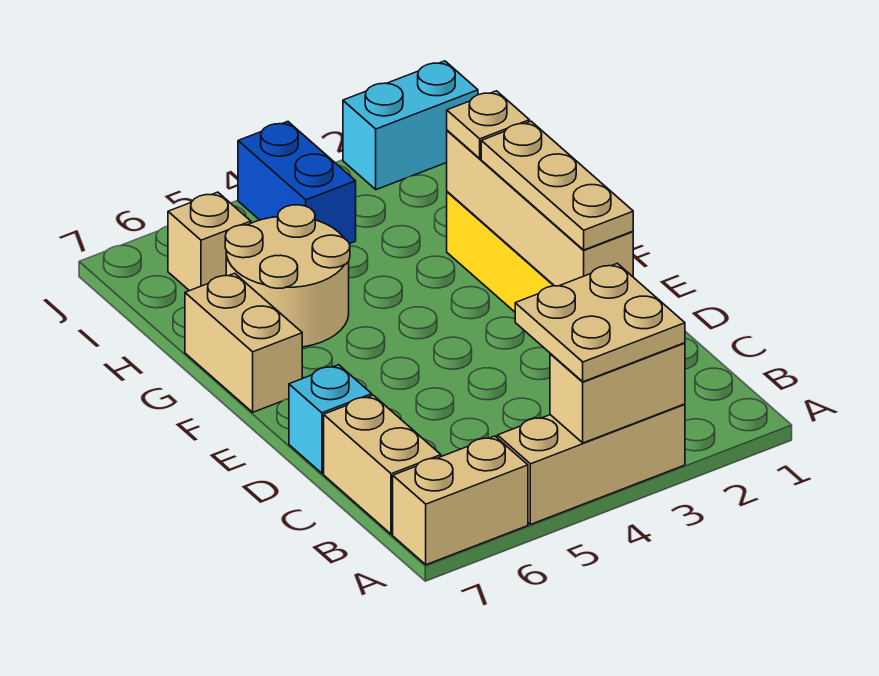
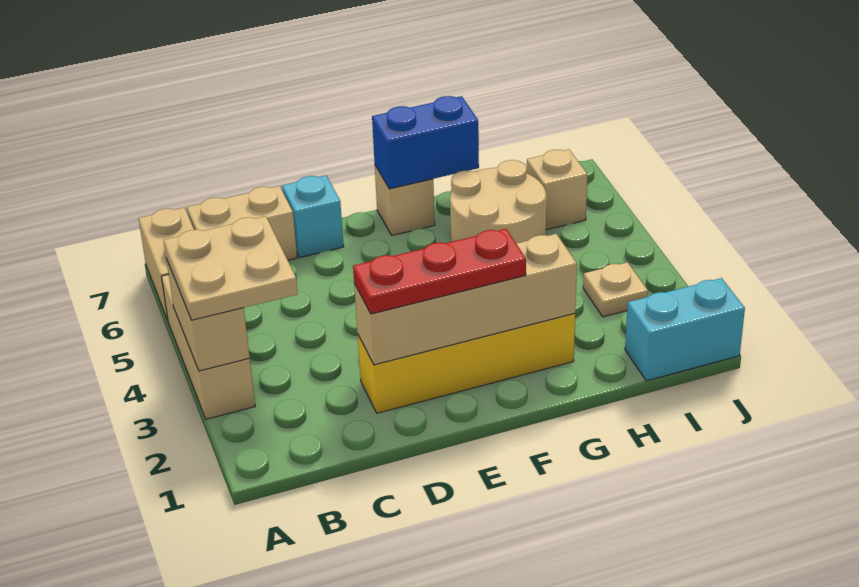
tan plate D2:F2 level 3 -> red plate D2:F2 level 3
tan brick F7:G7 level 1 -> tan brick F7 level 1
tan plate G2 level 3 -> tan plate I3 level 1
blue brick I4:J4 level 1 -> blue brick F7:G7 level 2
cyan brick J1:J2 level 1 -> cyan brick I1:J1 level 1

